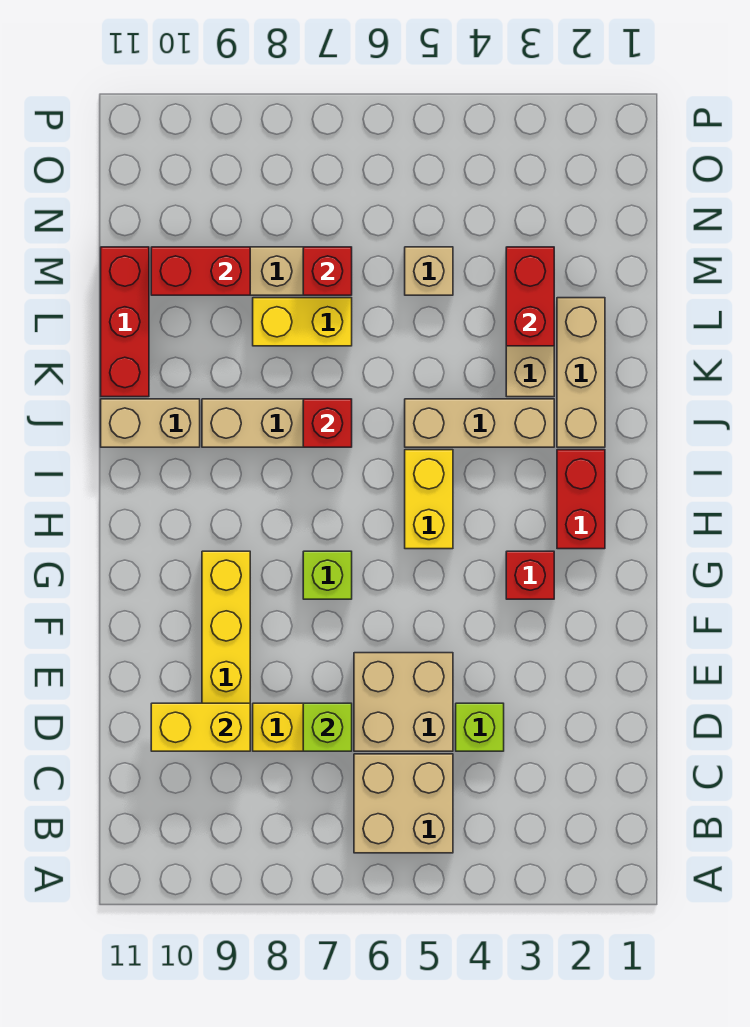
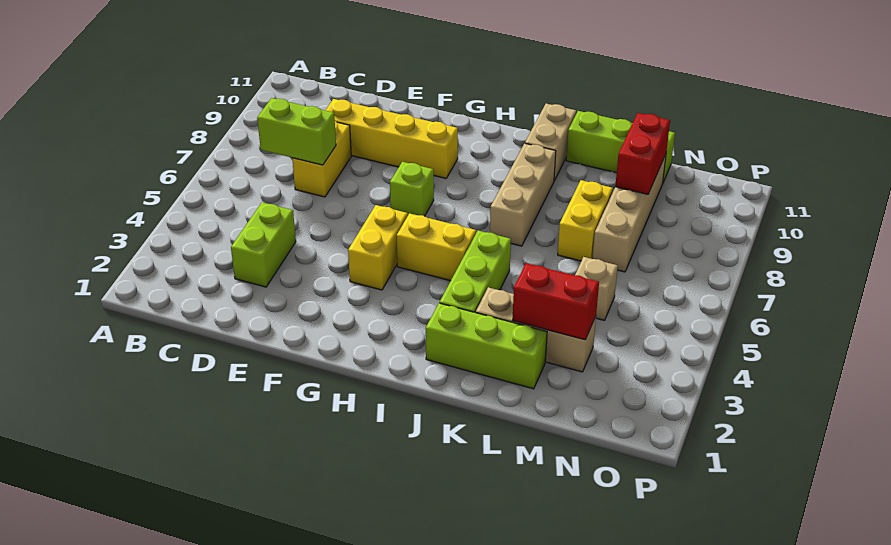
tan brick B5:C6 level 1 -> none
lime brick D4 level 1 -> lime brick D3:D4 level 1
tan brick D5:E6 level 1 -> none
lime brick D7 level 2 -> lime brick C7:D7 level 2
yellow brick D9:D10 level 2 -> yellow brick G4:G5 level 1
red brick G3 level 1 -> none
red brick H2:I2 level 1 -> none
tan brick J2:L2 level 1 -> lime brick J2:L2 level 1
tan brick J3:J5 level 1 -> lime brick J3:J5 level 1
red brick J7 level 2 -> none
red brick K11:M11 level 1 -> lime brick K11:M11 level 1
red brick M7 level 2 -> none

